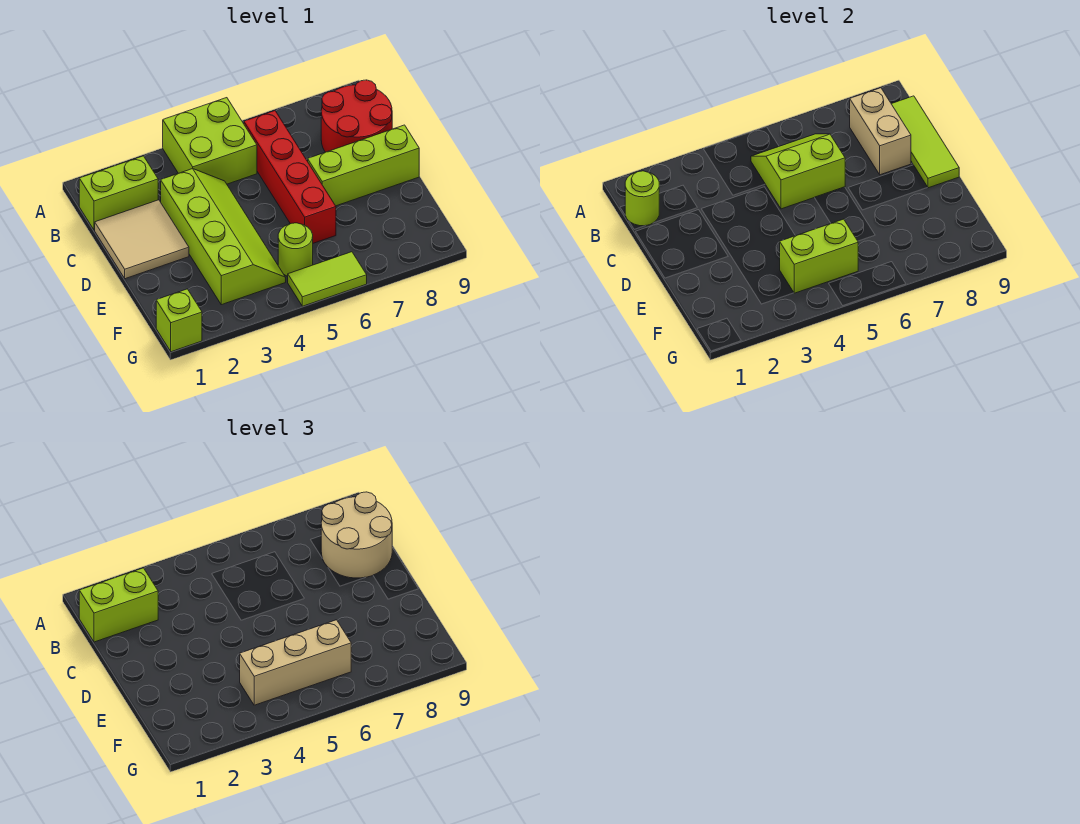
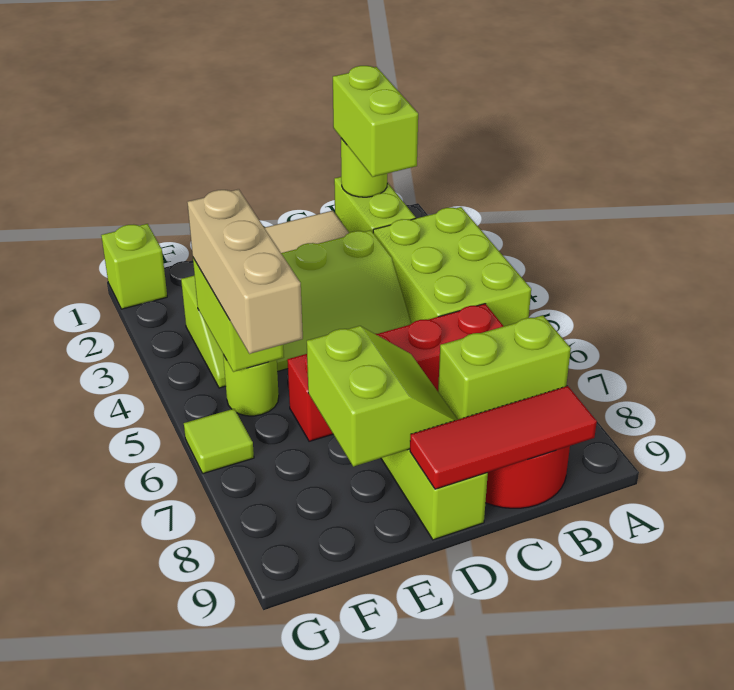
lime brick A4:B5 level 1 -> lime brick A3:B5 level 1
lime slope B5:C6 level 2 top C -> lime slope D7:E8 level 2 top E
tan brick B8:C8 level 2 -> lime brick B8:C8 level 2
tan round brick B8:C9 level 3 -> none
lime tile B9:D9 level 2 -> red tile B9:D9 level 2
lime tile G5:G6 level 1 -> lime tile G6 level 1

